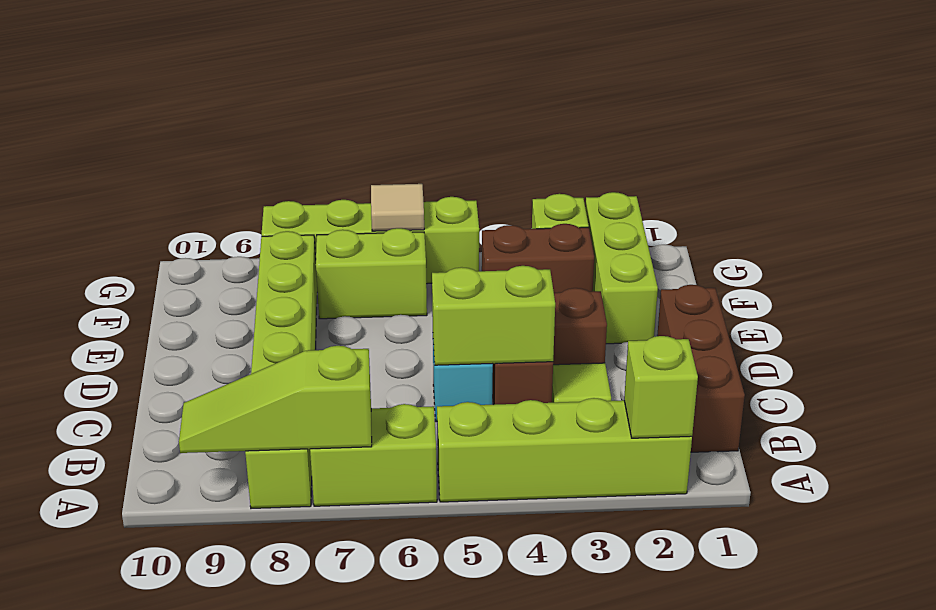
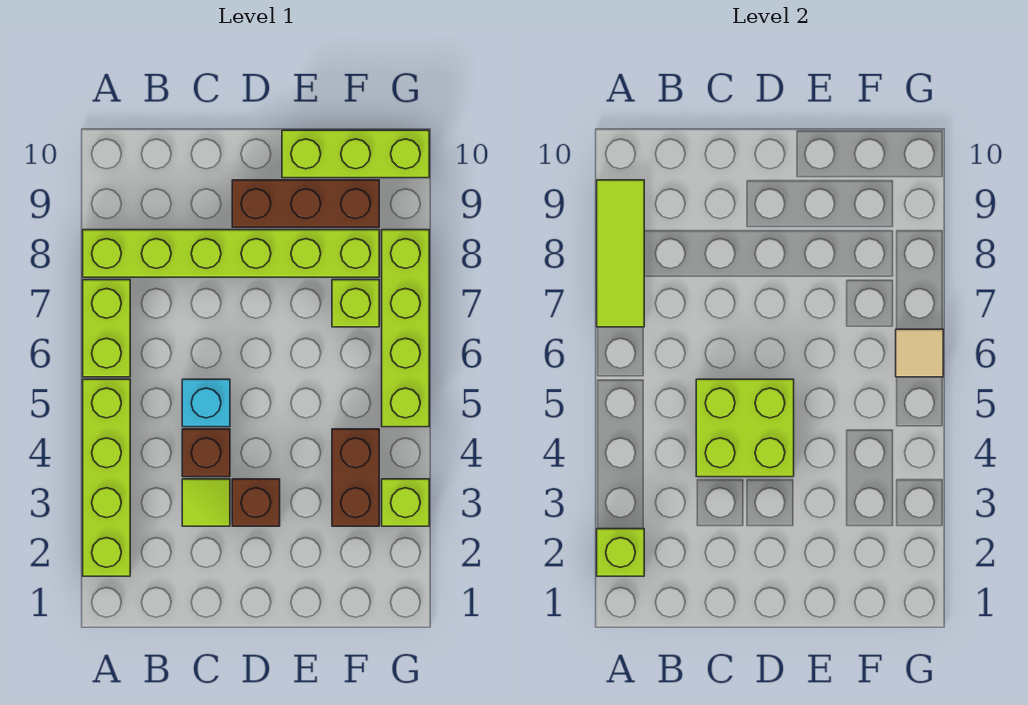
lime slope A7:A9 level 2 top 7 -> lime tile A7:A9 level 2
brown brick B1:D1 level 1 -> brown brick D9:F9 level 1
lime brick C4:C5 level 2 -> lime brick C4:D5 level 2
lime brick E2:G2 level 1 -> lime brick E10:G10 level 1
lime brick F6:F7 level 1 -> lime brick F7 level 1

